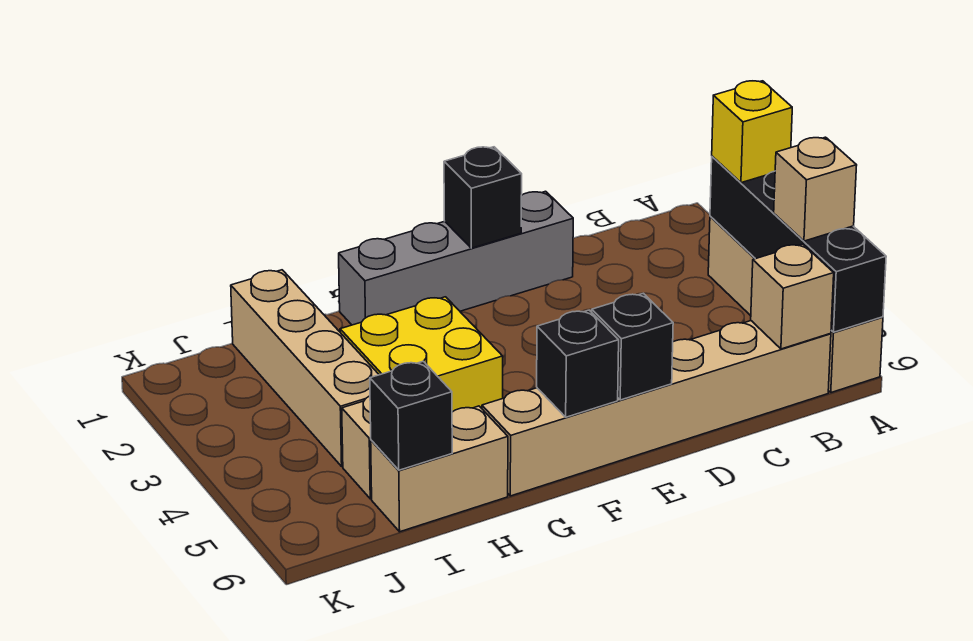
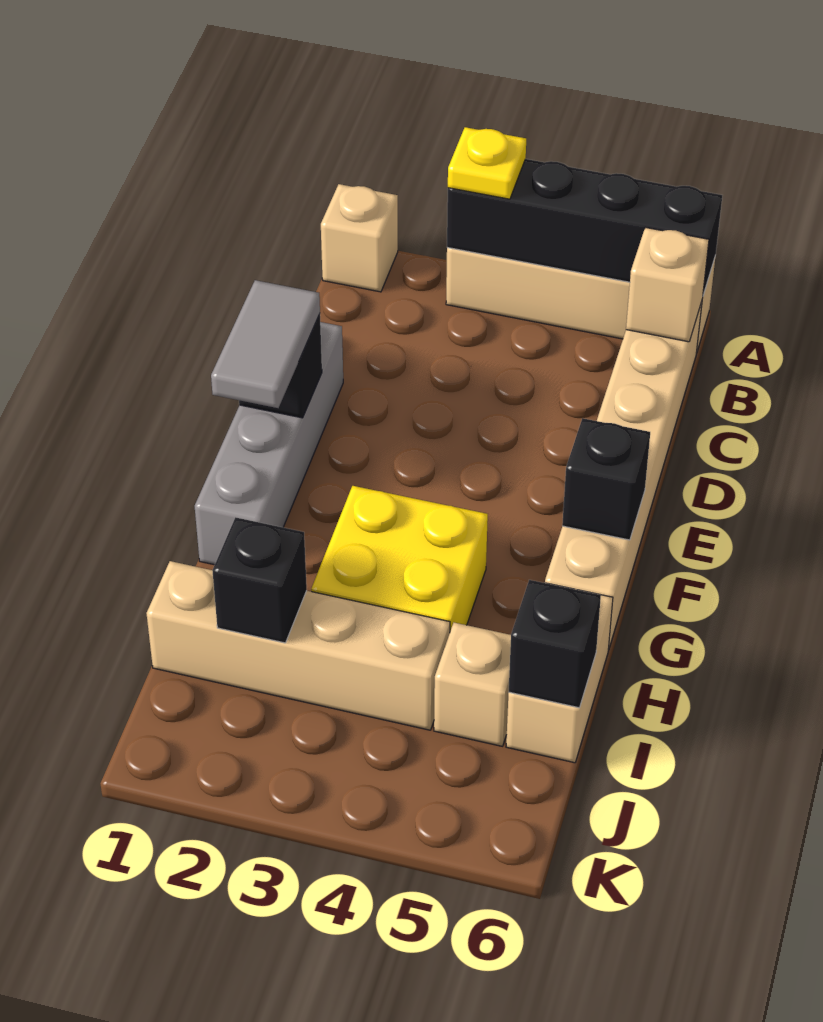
yellow brick A3 level 3 -> yellow plate A3 level 3
tan brick A5 level 3 -> tan brick A1 level 1
none -> grey tile E1:F1 level 3
black brick E6 level 2 -> black brick I2 level 2

